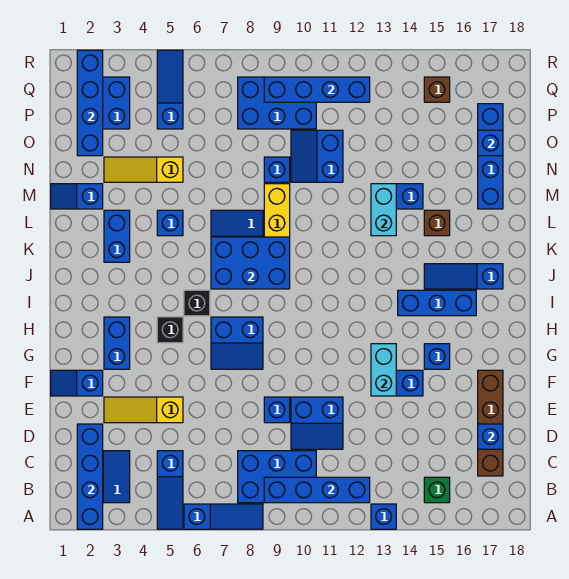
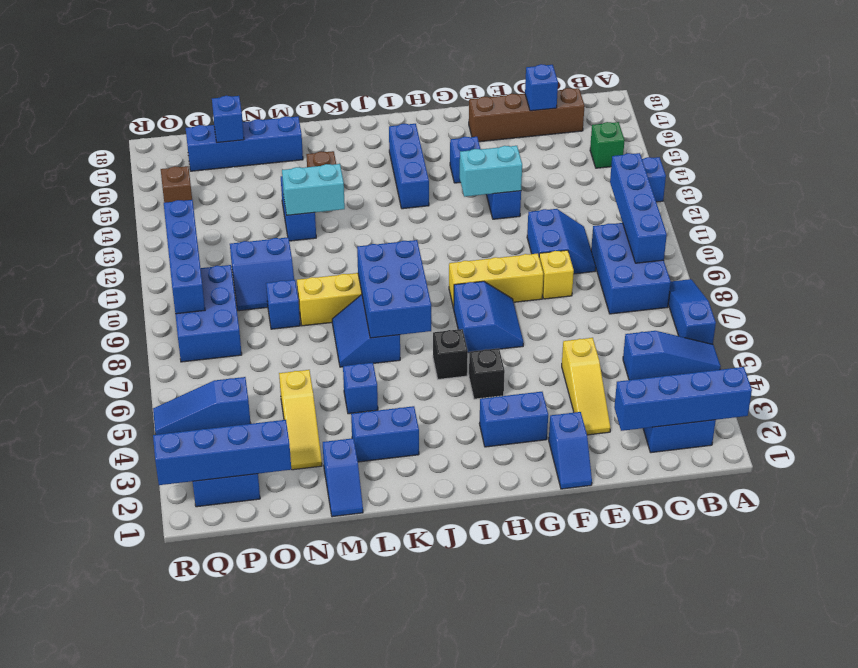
blue brick E9 level 1 -> yellow brick E9 level 1
none -> yellow brick F9:H9 level 1
blue slope J15:J17 level 1 top 17 -> none

